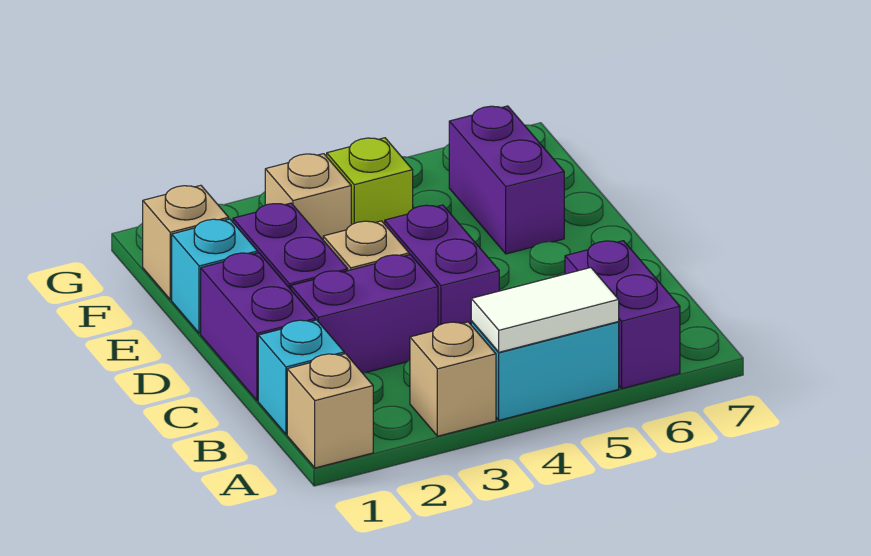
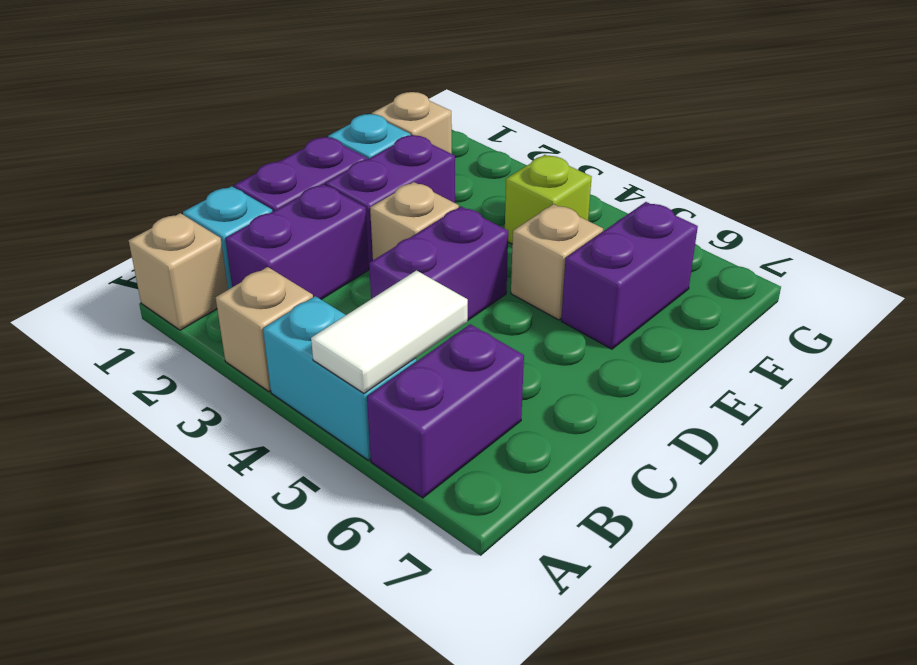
white tile A4:A5 level 2 -> white tile A5:B5 level 2
purple brick C2:C3 level 1 -> purple brick B2:C2 level 1
tan brick F3 level 1 -> tan brick E5 level 1

